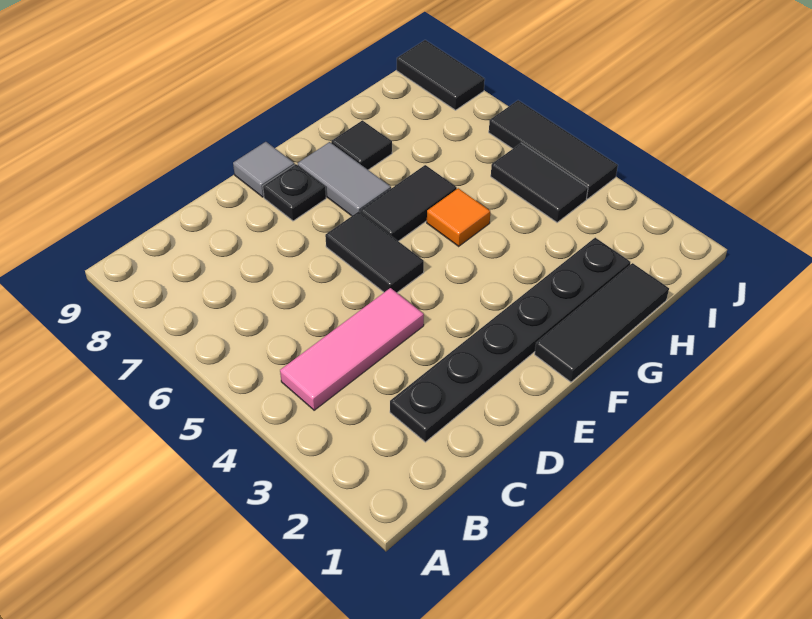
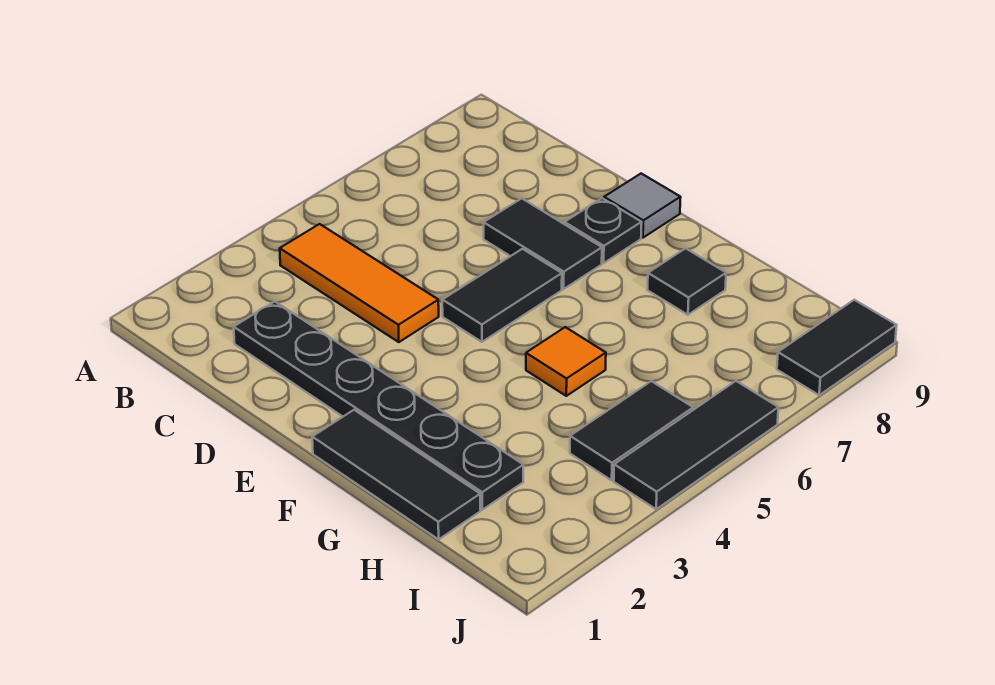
pink tile B4:D4 level 1 -> orange tile B4:D4 level 1
black tile F6:G6 level 1 -> black tile D7:E7 level 1
grey tile F7:F8 level 1 -> none

